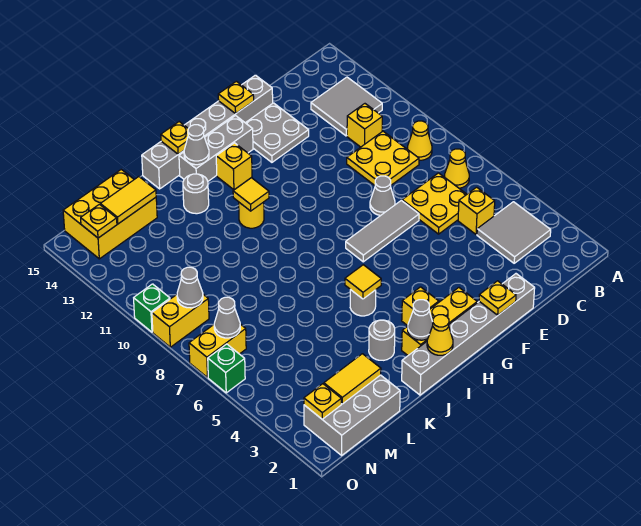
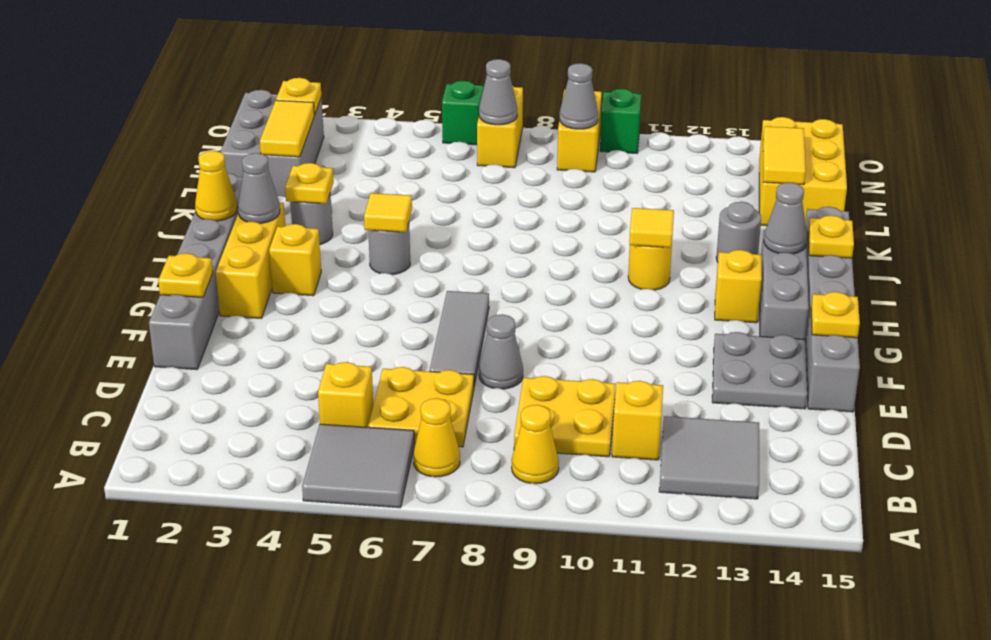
grey tile B3:C4 level 1 -> grey tile A5:B6 level 1
yellow plate N14 level 2 -> yellow plate J3 level 2

